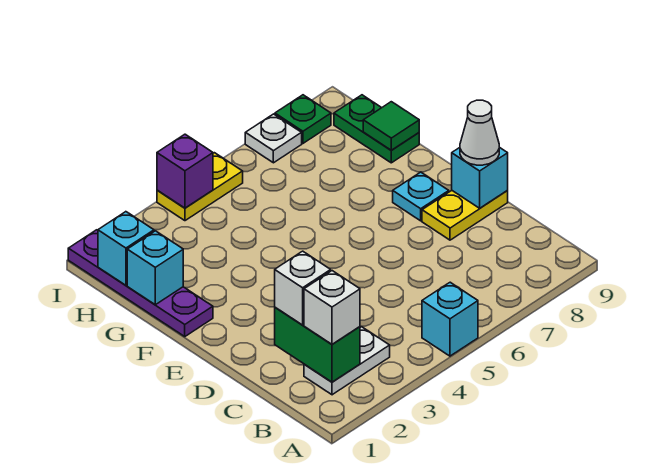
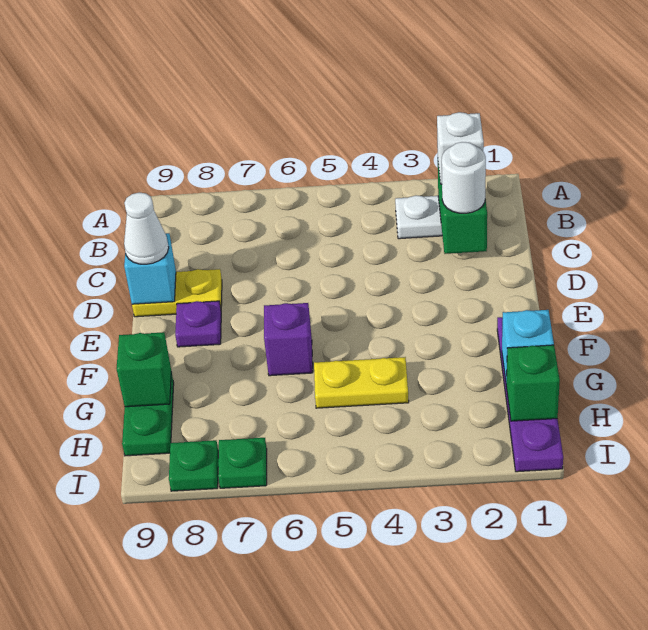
cyan brick A5 level 1 -> none
white brick C2 level 3 -> white round brick C2 level 3
cyan plate E8 level 1 -> purple plate E8 level 1
green tile G9 level 2 -> green brick G9 level 2
cyan brick H1 level 2 -> green brick H1 level 2
yellow plate I4:I5 level 1 -> yellow plate G4:G5 level 1
purple brick I4 level 2 -> purple brick F6 level 1
white plate I7 level 1 -> green plate I7 level 1

